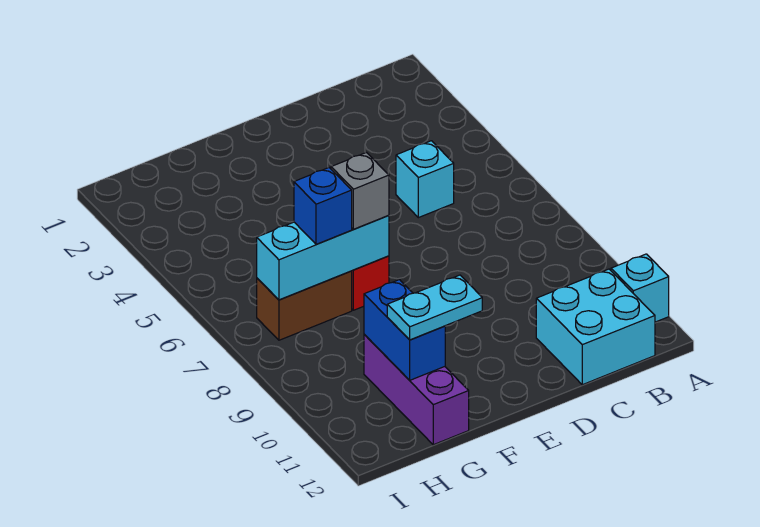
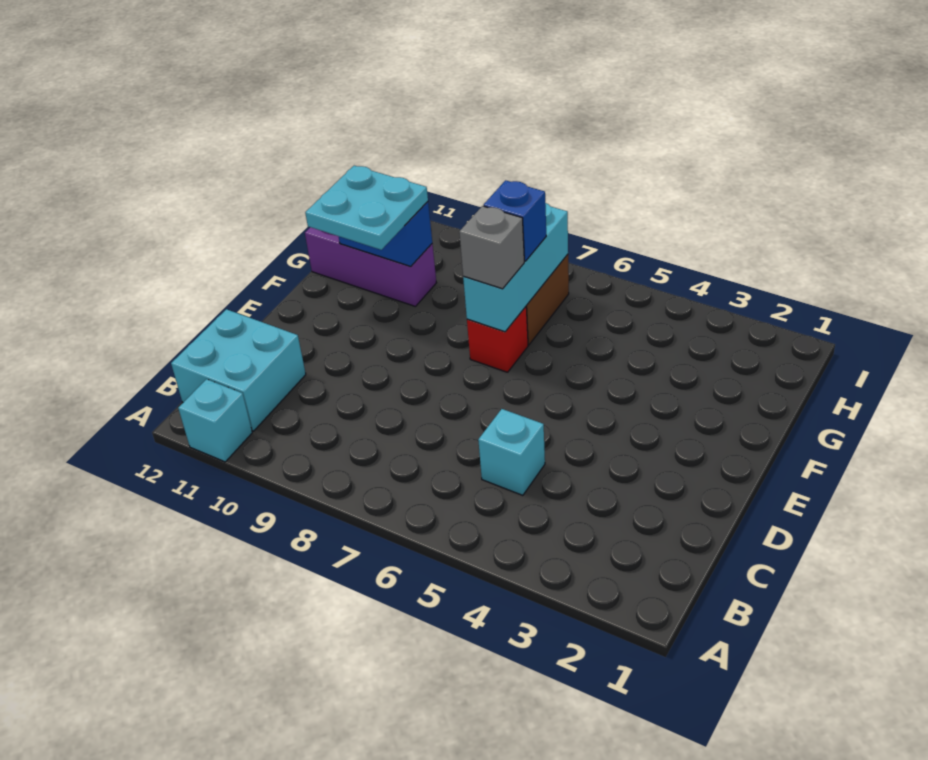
cyan plate F11:G11 level 3 -> cyan plate F10:G11 level 3

